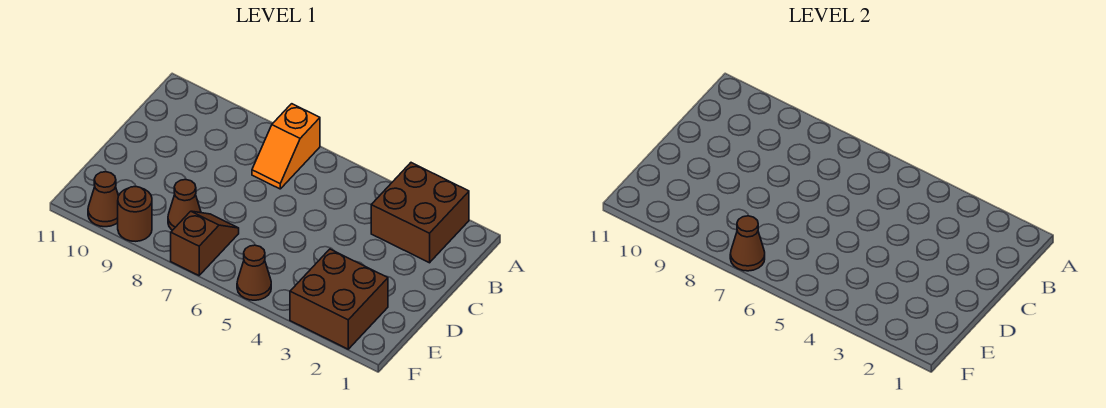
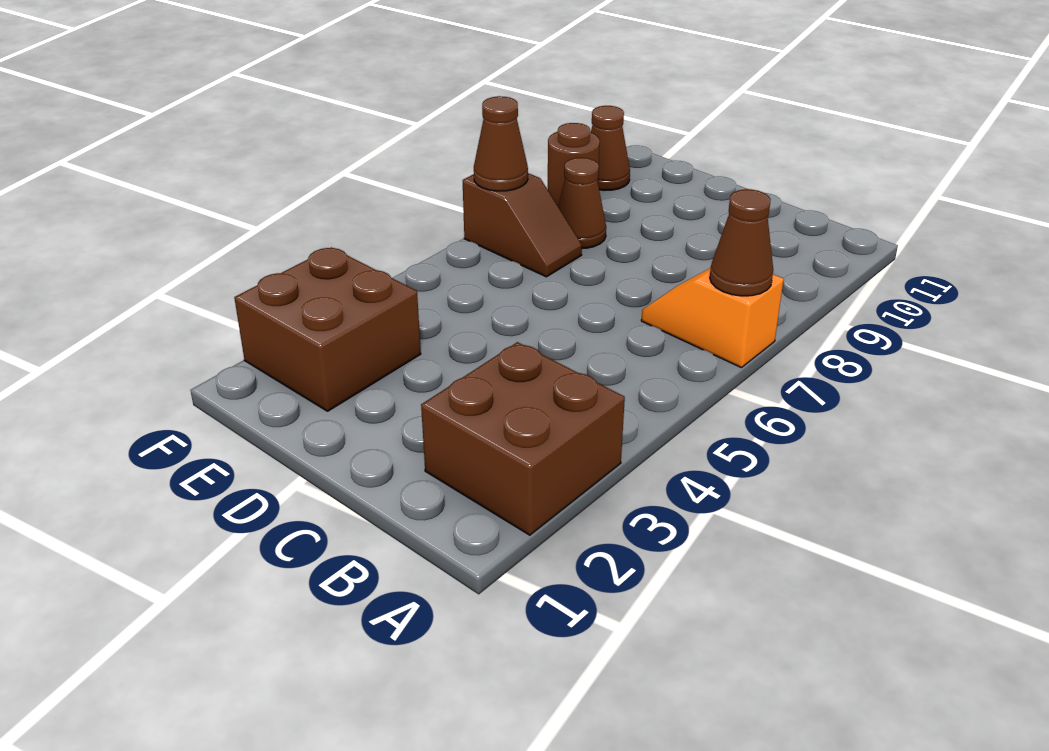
brown cone F5 level 1 -> brown cone A7 level 2

